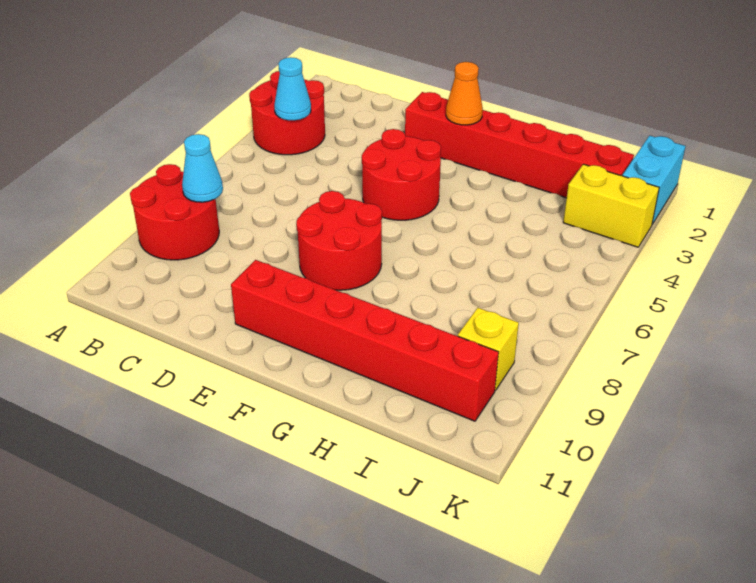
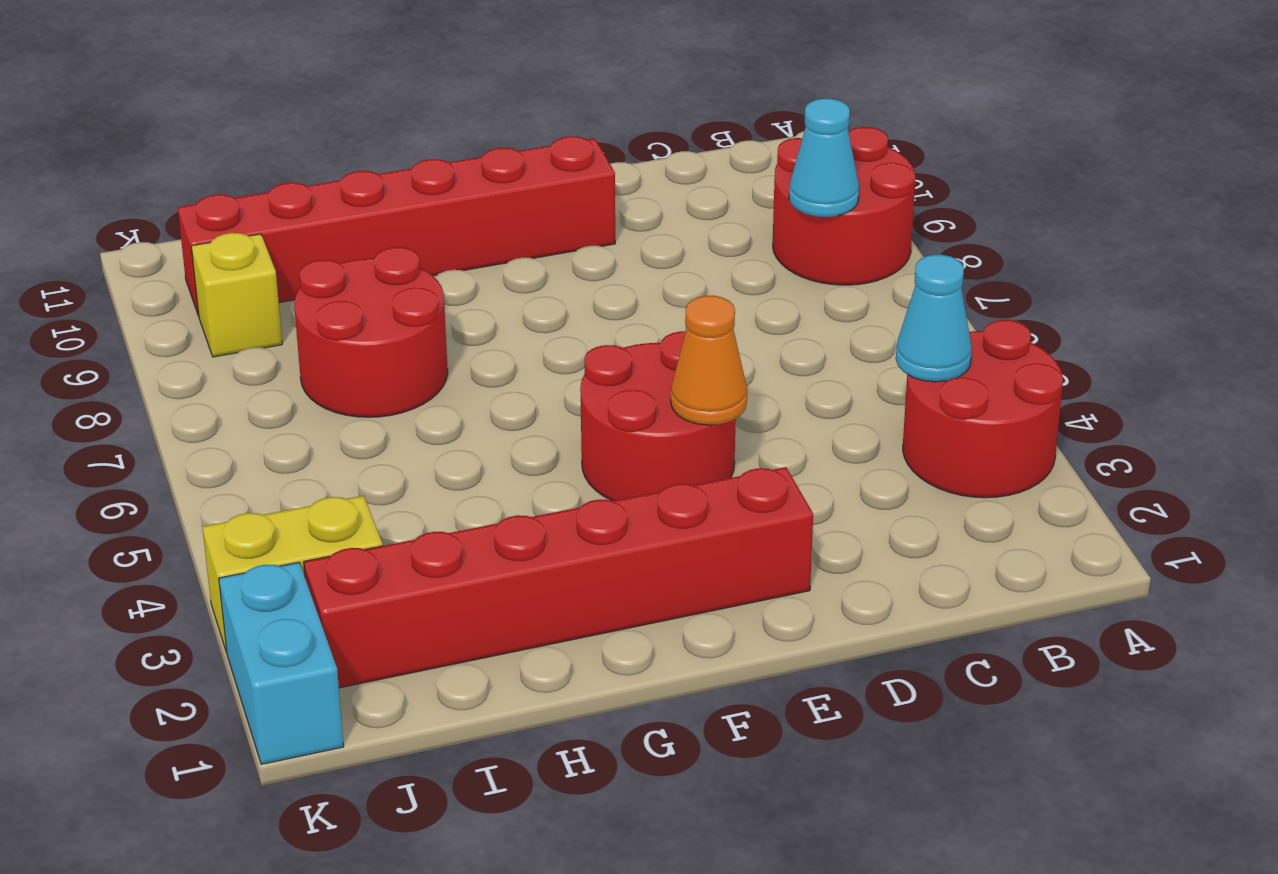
red round brick E7:F8 level 1 -> red round brick H7:I8 level 1
orange cone F2 level 2 -> orange cone E4 level 2

